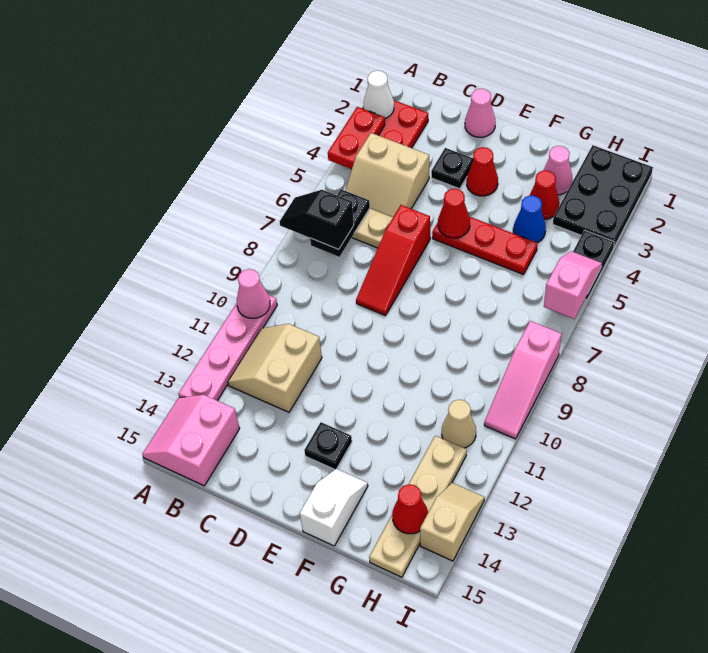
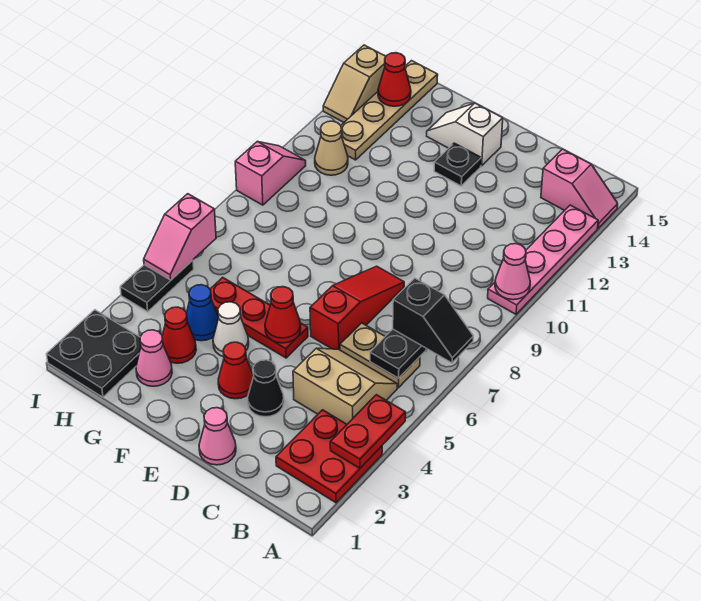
white cone A2 level 2 -> white cone F4 level 1
pink slope A14:B15 level 1 top B -> pink slope A14:B14 level 1 top B
tan slope B11:C12 level 1 top C -> none
black plate D3 level 1 -> black cone D3 level 1
white slope F14:F15 level 1 top 15 -> white slope E14:F14 level 1 top E
black plate H1:I3 level 1 -> black plate H1:I2 level 1
pink slope I8:I10 level 1 top 8 -> pink slope I9:I10 level 1 top 9

